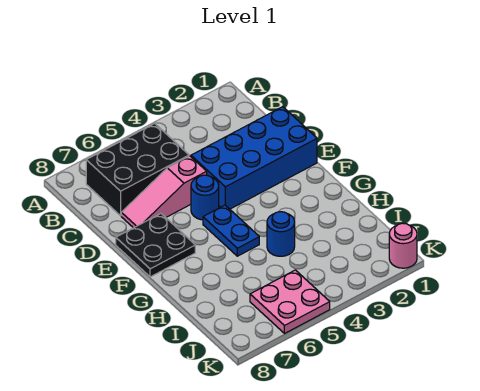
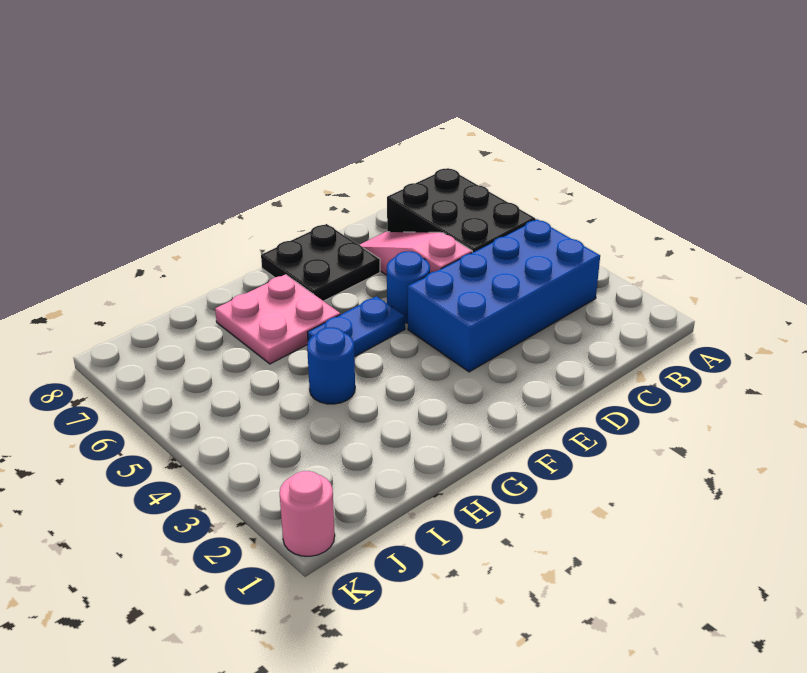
blue brick D1:E4 level 1 -> blue brick B3:E4 level 1
pink plate J5:K6 level 1 -> pink plate G6:H7 level 1

